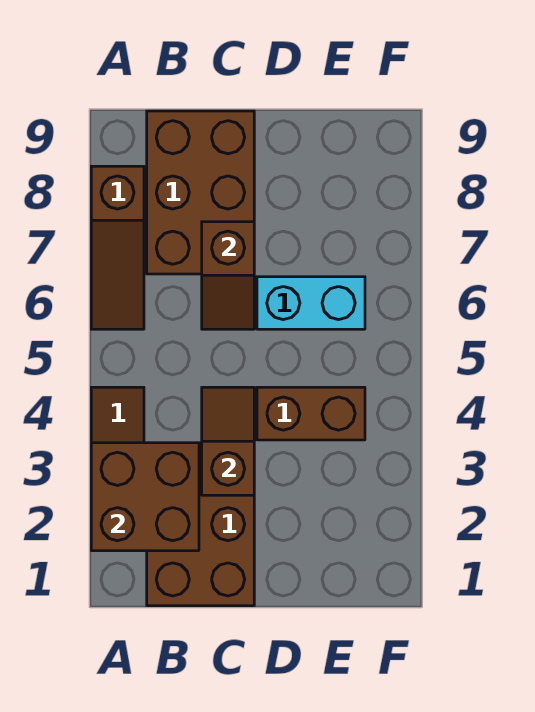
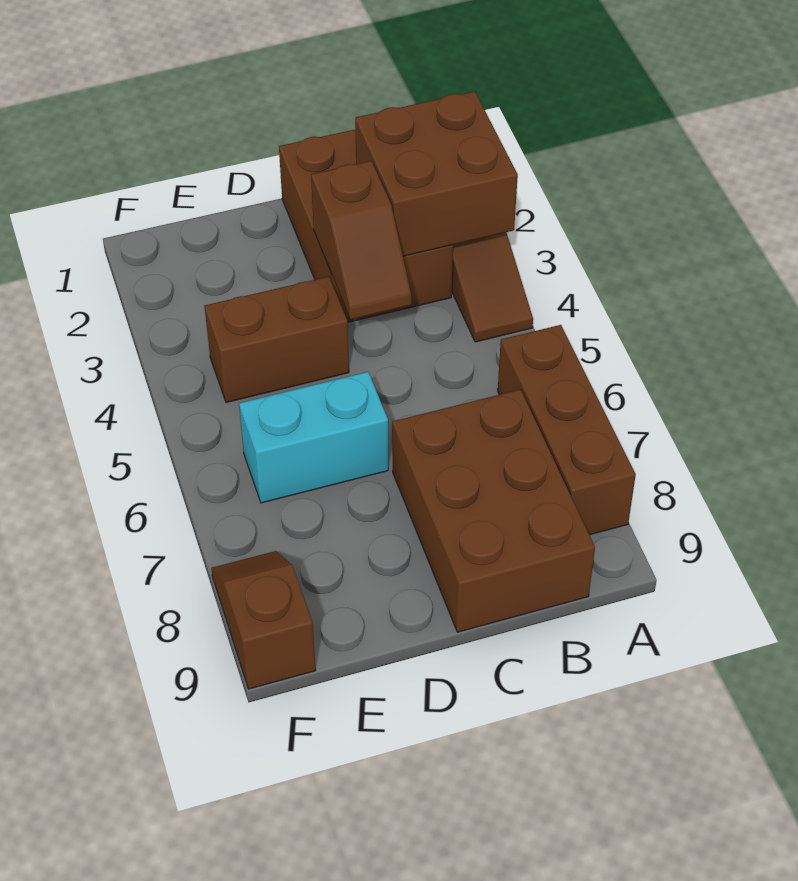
brown slope A6:A8 level 1 top 8 -> brown brick A6:A8 level 1
brown slope C6:C7 level 2 top 7 -> brown slope F8:F9 level 1 top 9

